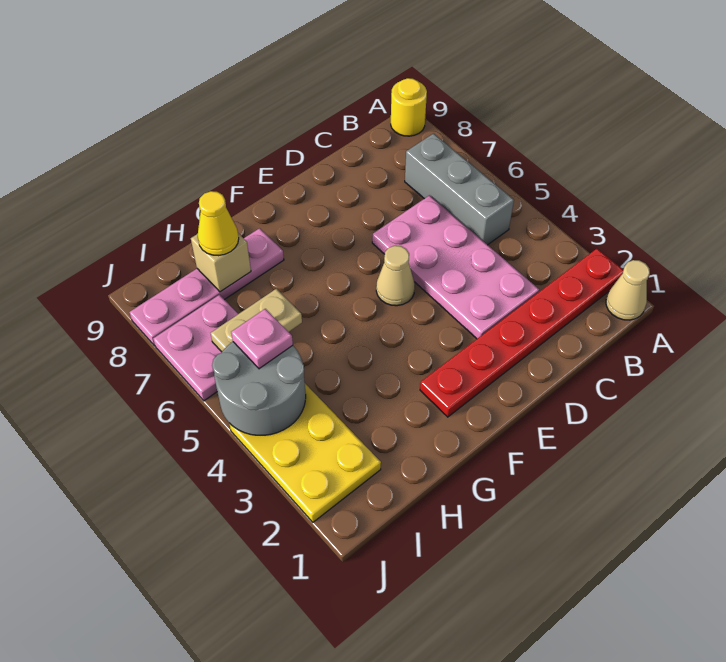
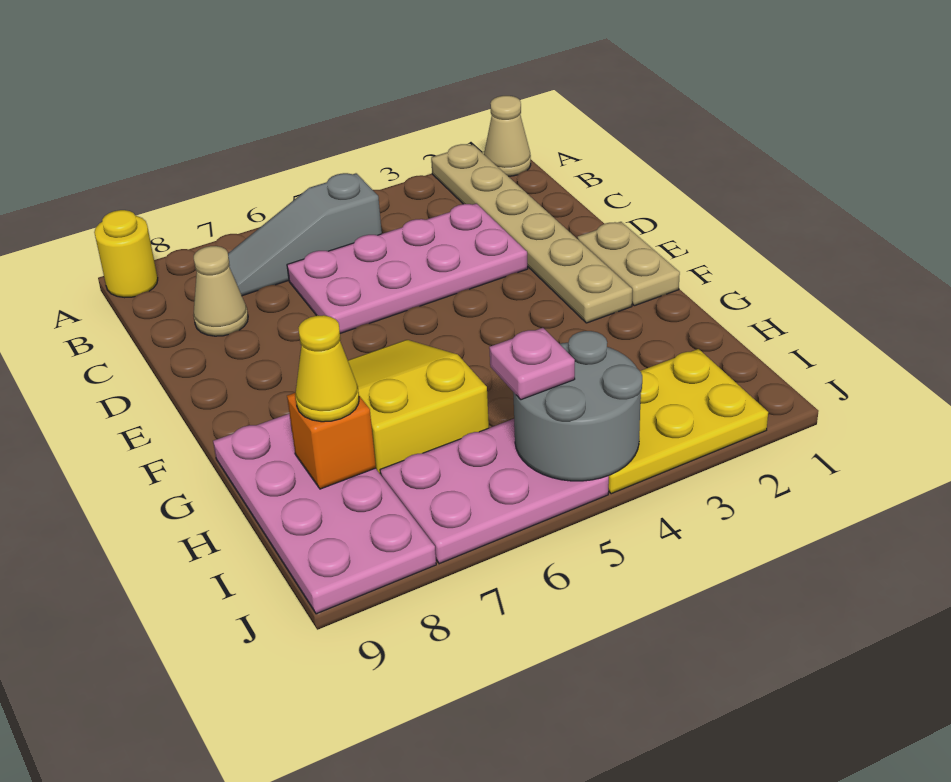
red plate A2:F2 level 1 -> tan plate A2:F2 level 1
grey brick B5:B7 level 1 -> grey slope B5:B7 level 1 top 5
tan cone E5 level 1 -> tan cone C8 level 1
none -> yellow slope F6:H7 level 1 top H
pink plate G8:J8 level 1 -> pink plate G8:J9 level 1
tan plate H6:I6 level 2 -> tan plate E1:F1 level 1
tan brick H8 level 2 -> orange brick H8 level 2
pink plate I6:J7 level 1 -> pink plate I5:J7 level 1

